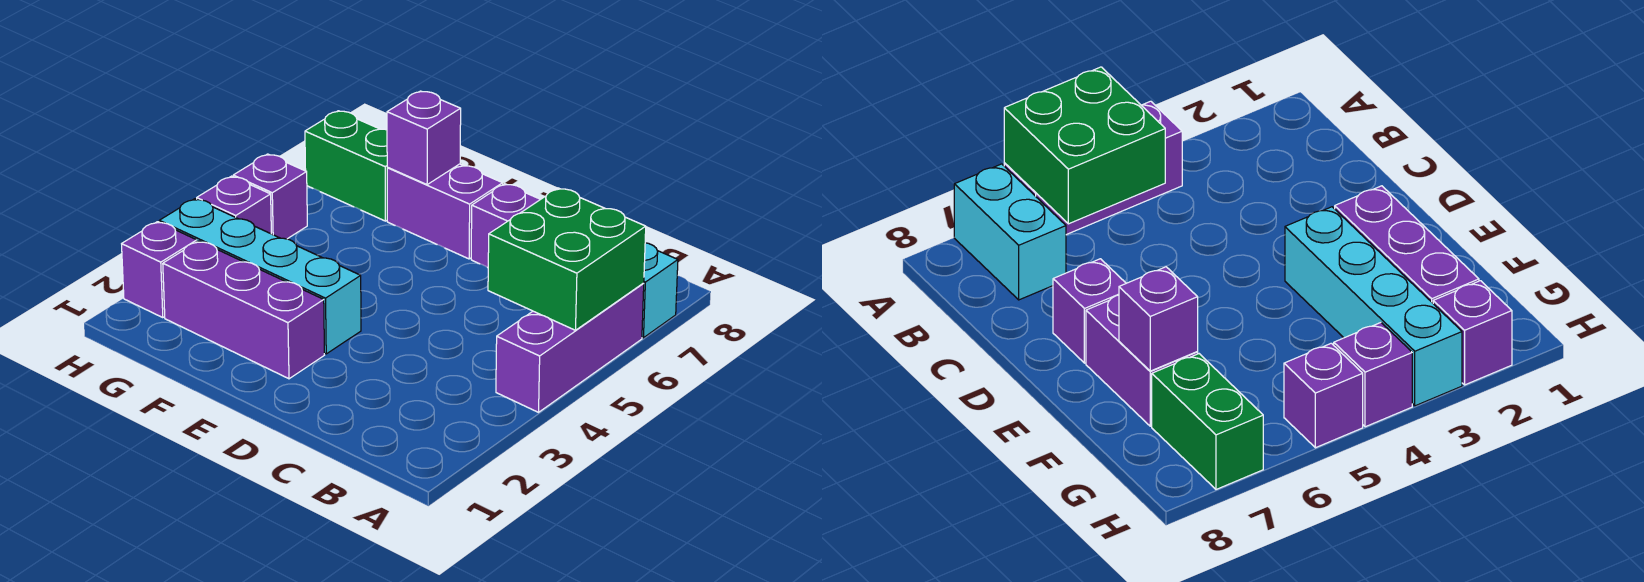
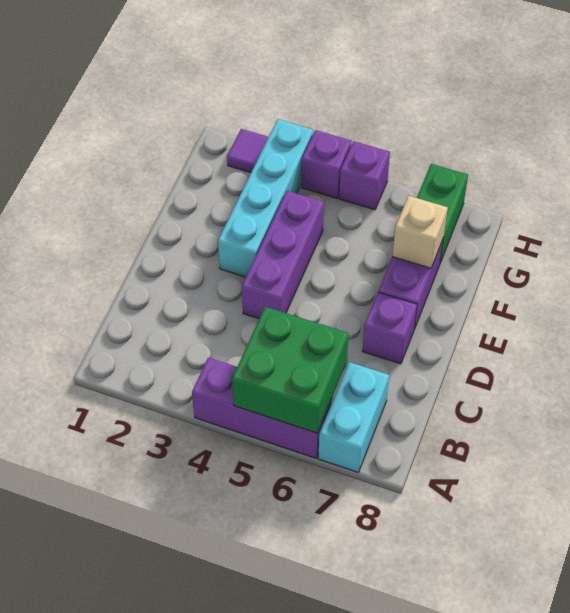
purple brick E2:G2 level 1 -> purple brick D4:F4 level 1
purple brick F7 level 2 -> tan brick F7 level 2
purple brick H2 level 1 -> purple tile H2 level 1

